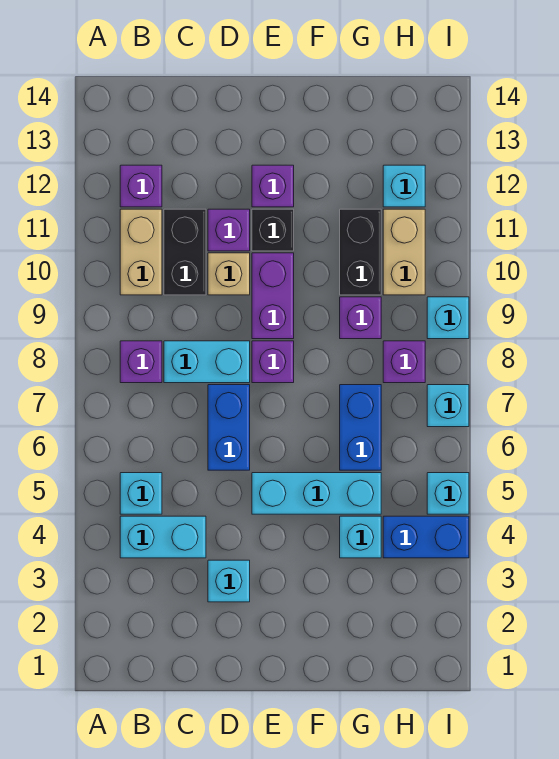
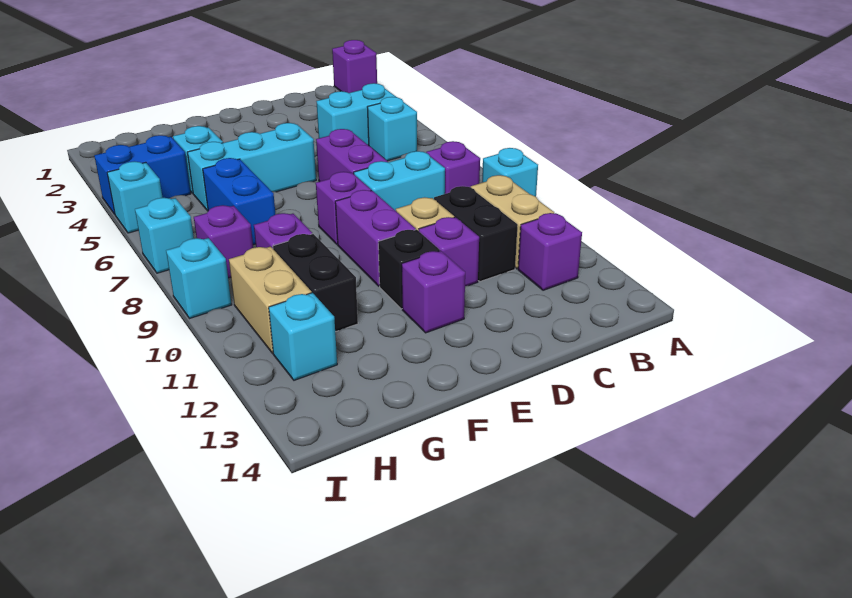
none -> purple brick A1 level 1
cyan brick D3 level 1 -> cyan brick A9 level 1
blue brick D6:D7 level 1 -> purple brick D6:D7 level 1

